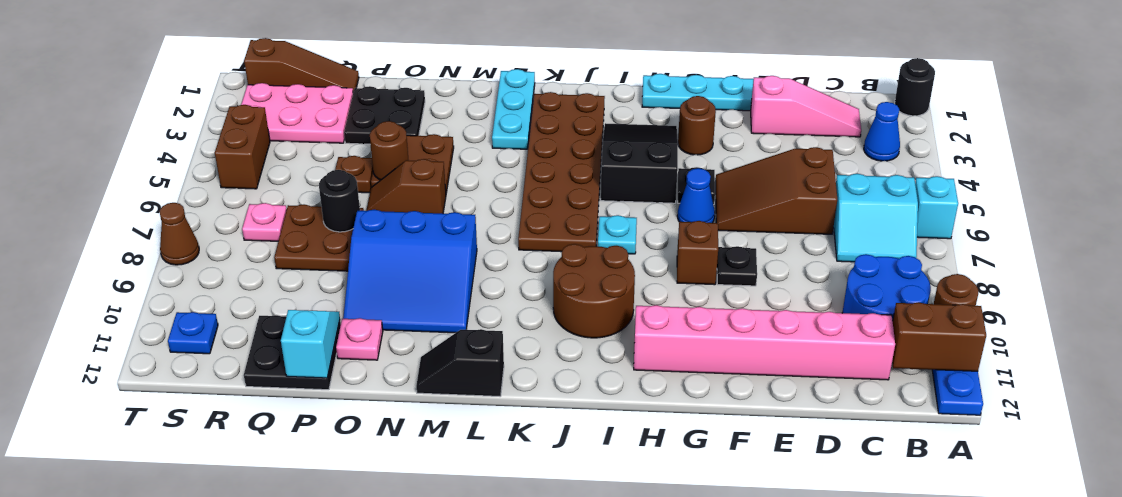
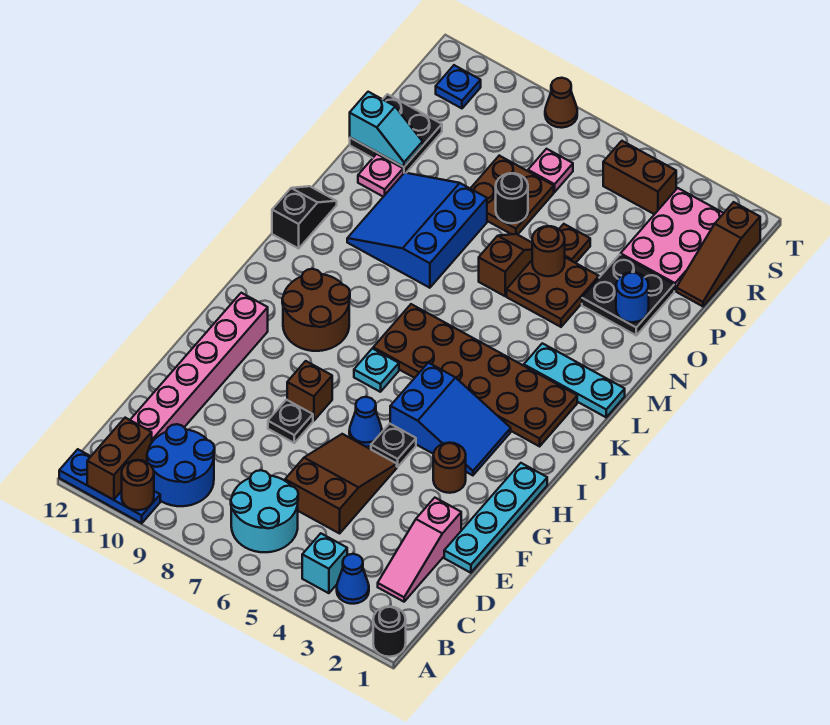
cyan brick A6 level 1 -> cyan brick B4 level 1
cyan slope B6:C7 level 1 top 6 -> cyan round brick B6:C7 level 1
black slope H3:I5 level 1 top 5 -> blue slope H3:I5 level 1 top 5
none -> blue round brick O2 level 2

